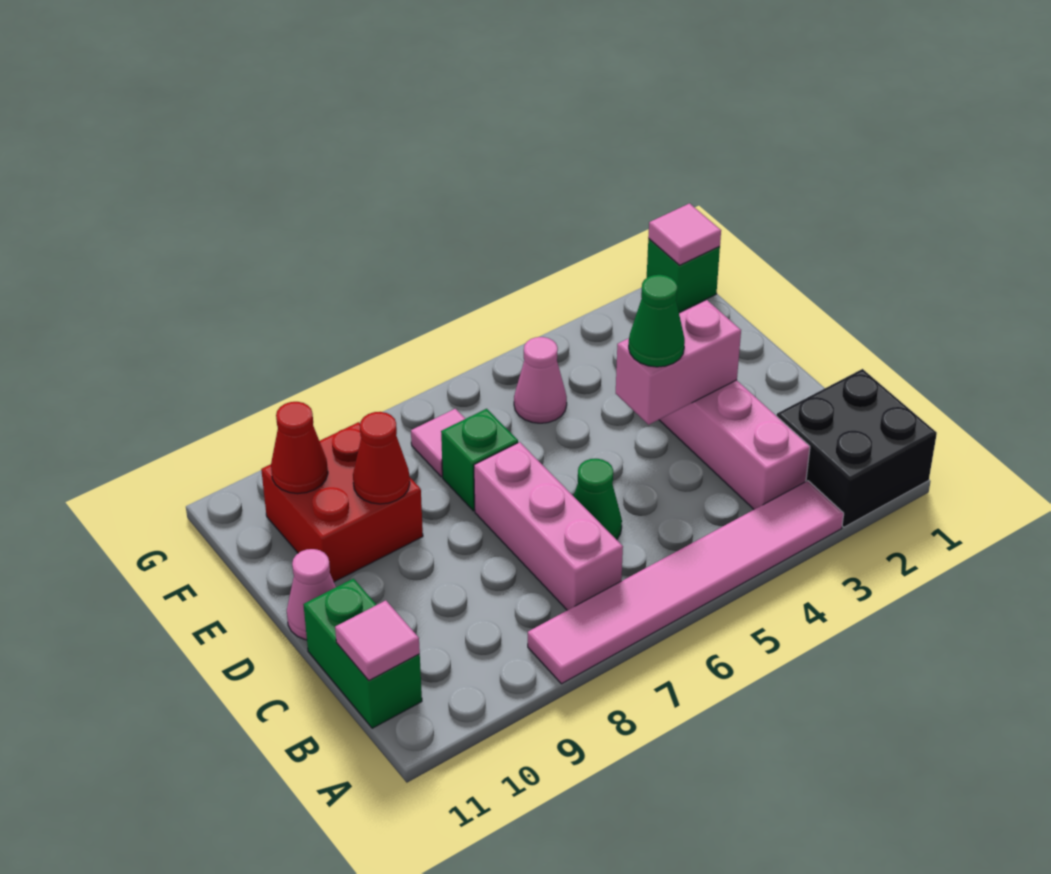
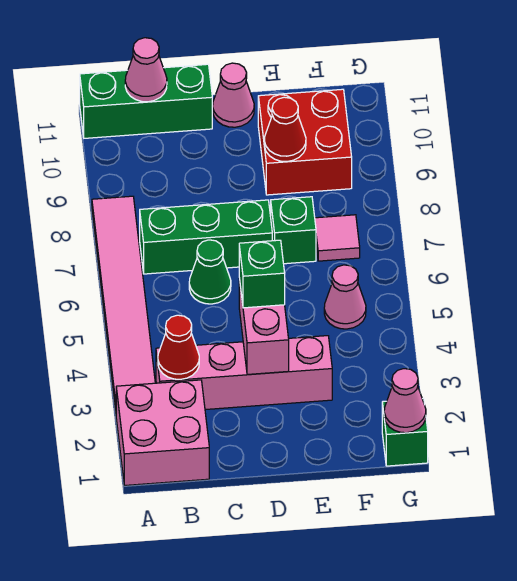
black brick A1:B2 level 1 -> pink brick A1:B2 level 1
pink brick B7:D7 level 1 -> green brick B7:D7 level 1
green brick B11:C11 level 1 -> green brick A11:C11 level 1
pink tile B11 level 2 -> pink cone B11 level 2
green cone D4 level 3 -> green brick D4 level 3
red cone F10 level 2 -> red cone B3 level 2
pink tile G1 level 2 -> pink cone G1 level 2

